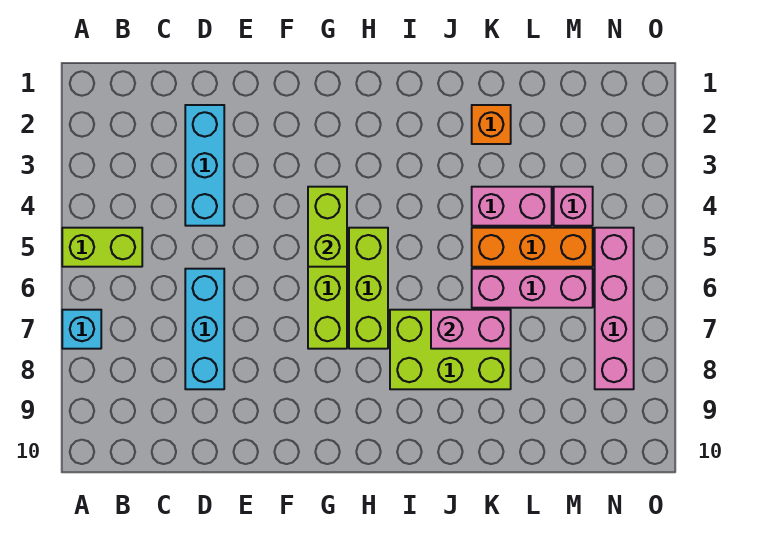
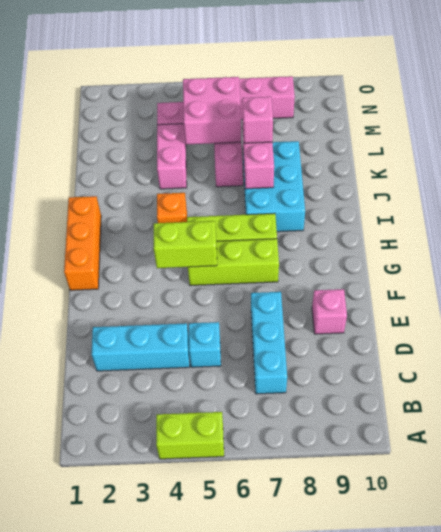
lime brick A5:B5 level 1 -> lime brick A4:A5 level 1
cyan brick A7 level 1 -> cyan brick D5 level 1
cyan brick D6:D8 level 1 -> cyan brick C7:E7 level 1
none -> pink brick E9 level 1
lime brick I7:K8 level 1 -> cyan brick I7:K8 level 1
orange brick K2 level 1 -> orange brick I4 level 1
orange brick K5:M5 level 1 -> orange brick G1:I1 level 1
none -> pink brick K7 level 3
none -> pink brick L5:M6 level 2

